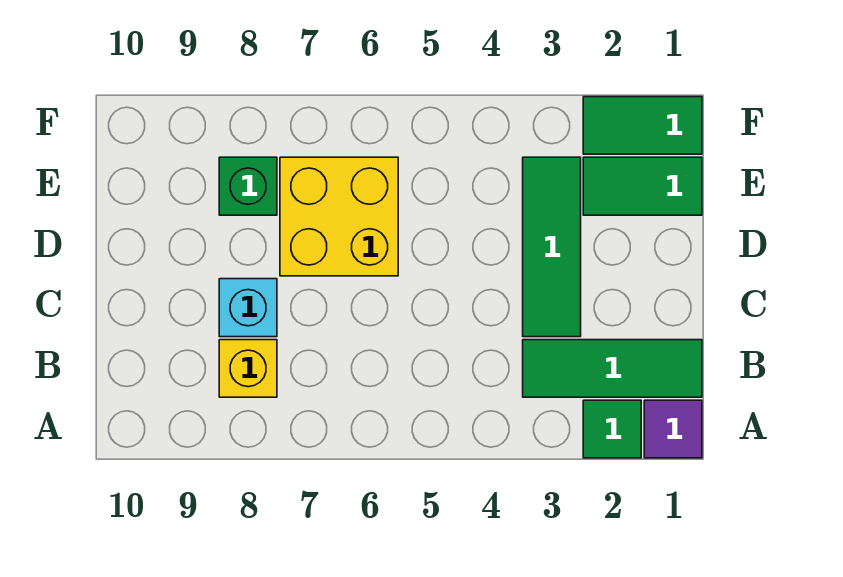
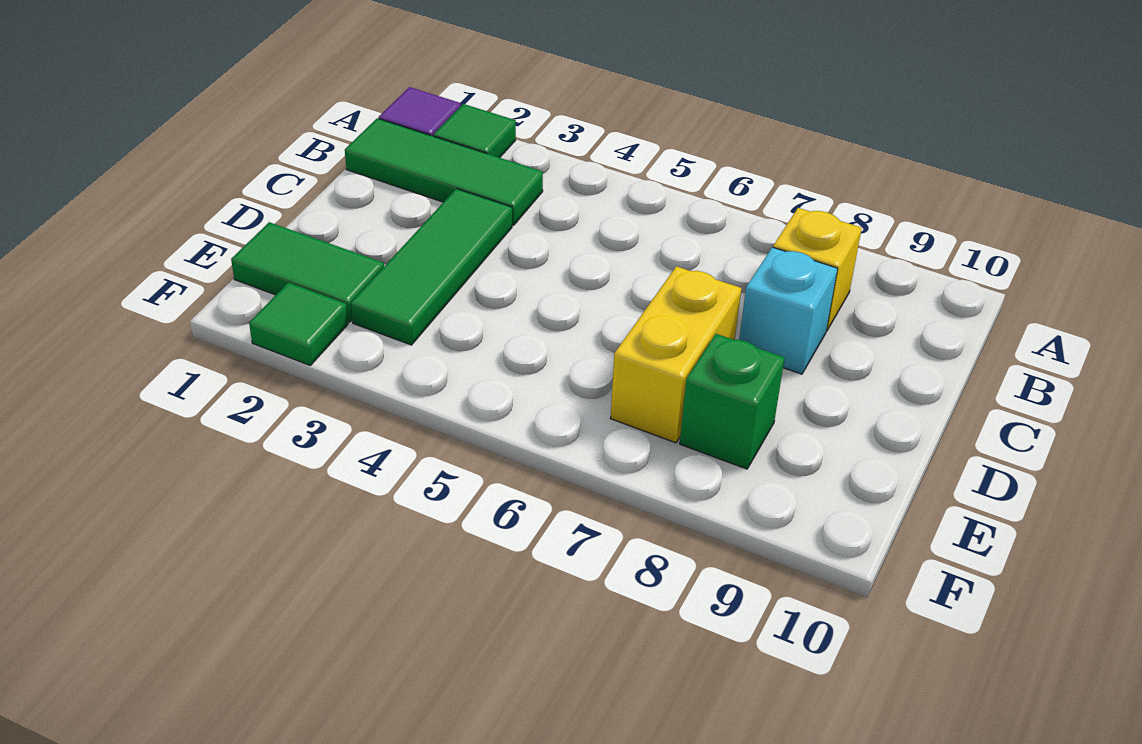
yellow brick D6:E7 level 1 -> yellow brick D7:E7 level 1
green tile F1:F2 level 1 -> green tile F2 level 1

